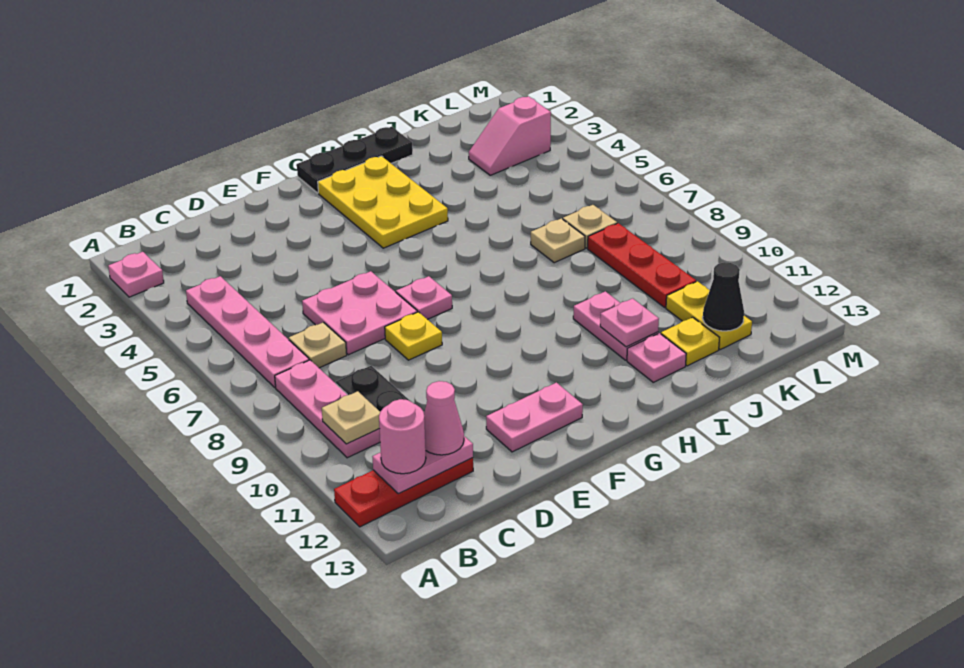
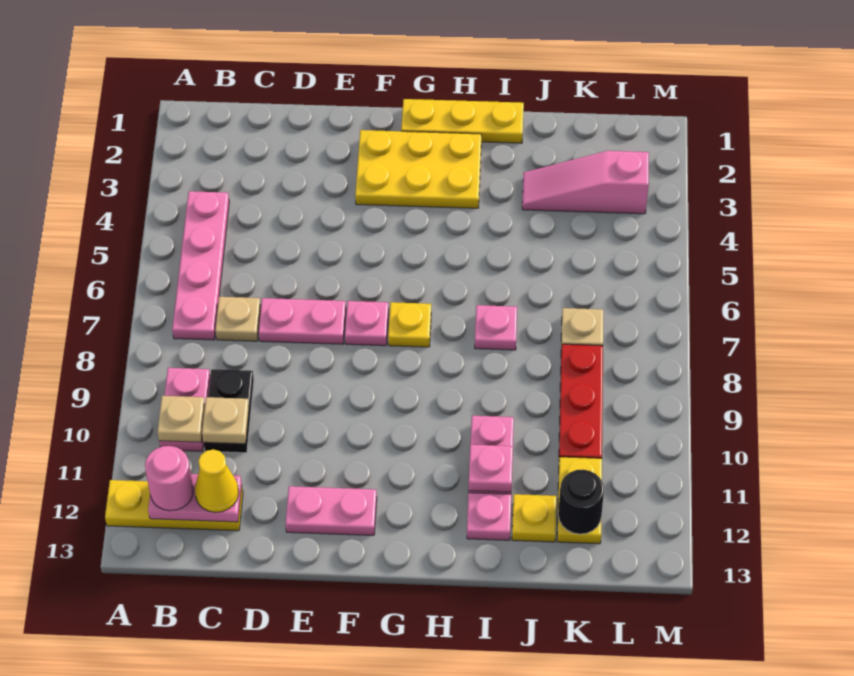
pink plate A2 level 1 -> pink plate I7 level 1
red plate A12:C12 level 1 -> yellow plate A12:C12 level 1
pink plate B8:B10 level 1 -> pink plate B9:B10 level 1
pink cone C12 level 3 -> yellow cone C12 level 3
pink plate D6:E7 level 1 -> pink plate D7:E7 level 1
yellow plate E8 level 1 -> yellow plate G7 level 1
black plate G1:I1 level 1 -> yellow plate G1:I1 level 1
yellow plate G2:H4 level 1 -> yellow plate F2:H3 level 1
tan plate J7 level 1 -> tan plate C10 level 2
pink slope K3:L3 level 1 top L -> pink slope J3:L3 level 1 top L
black cone K12 level 2 -> black round brick K12 level 2

